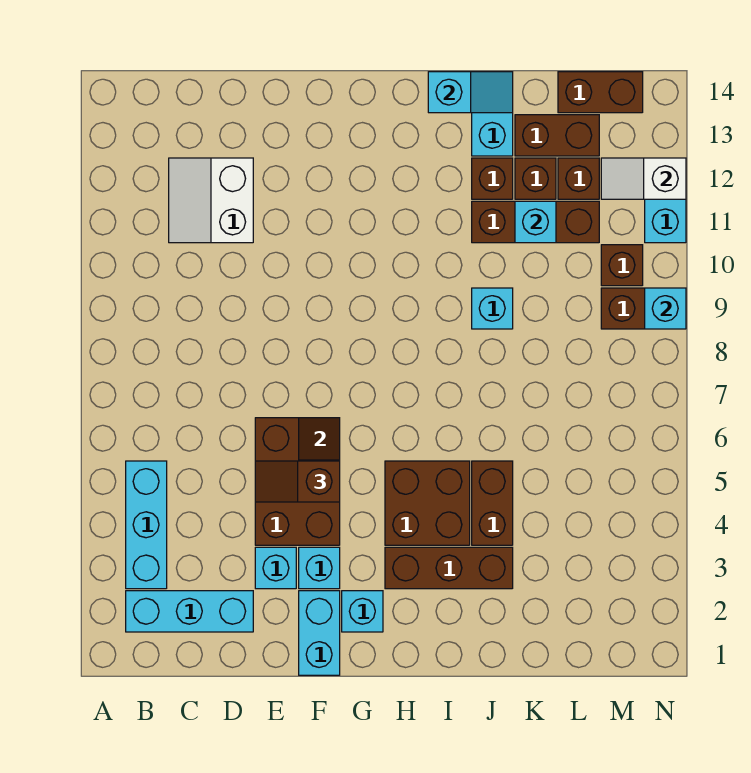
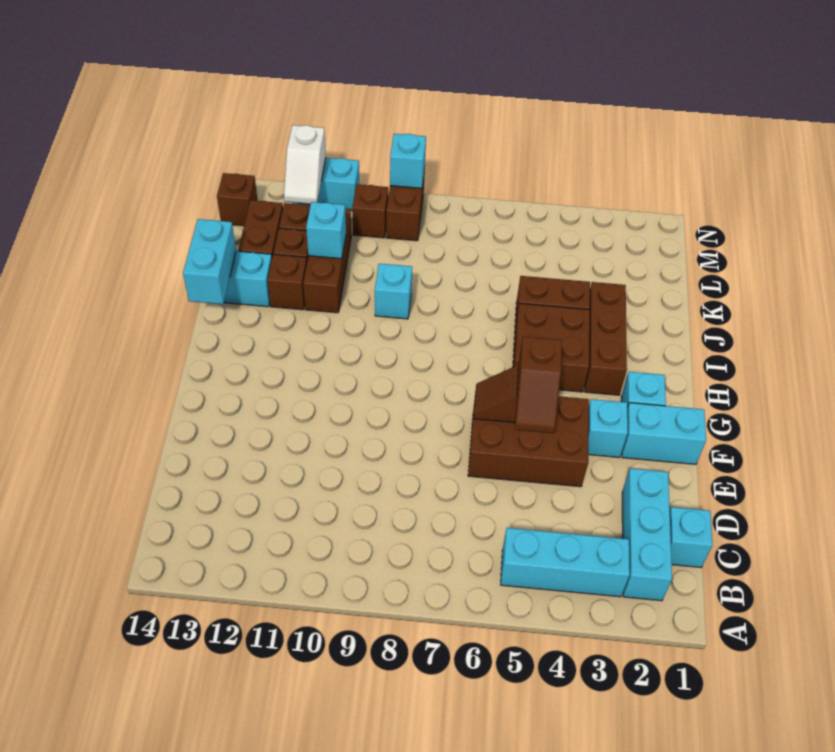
white slope C11:D12 level 1 top D -> none
cyan brick E3 level 1 -> cyan brick C1 level 1
cyan slope I14:J14 level 2 top I -> cyan brick I14:J14 level 2
brown brick L14:M14 level 1 -> brown brick M14 level 1

